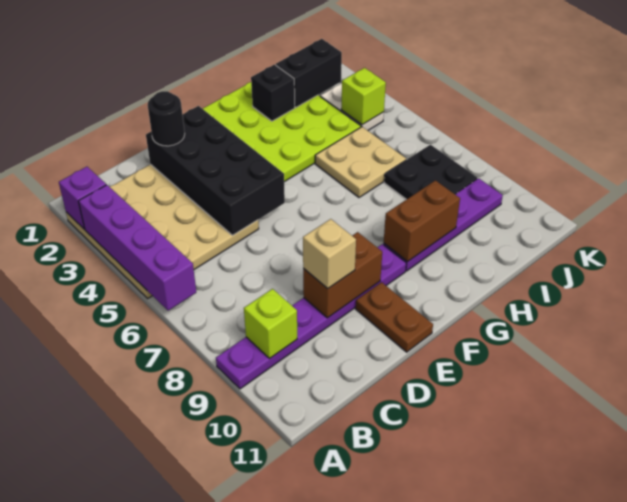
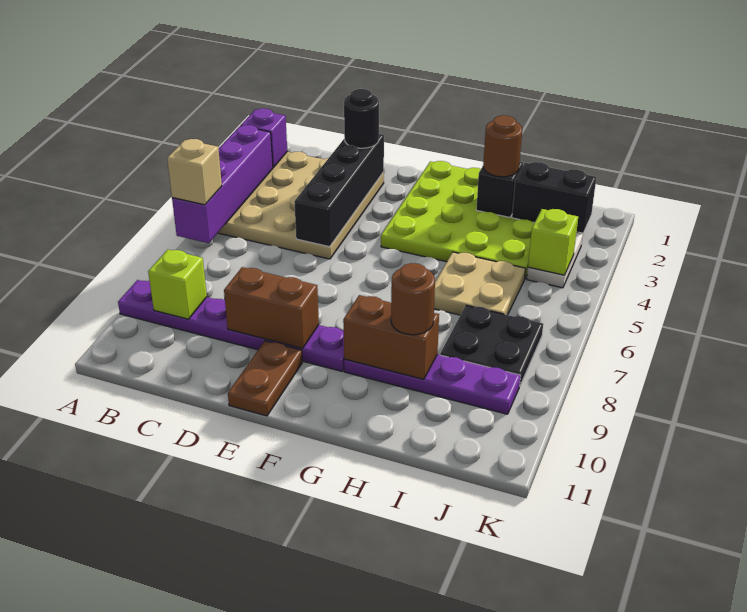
black brick D2:E5 level 2 -> black brick D2:D5 level 2
tan brick D9 level 3 -> tan brick A6 level 3
none -> brown round brick H2 level 3
none -> brown round brick H9 level 3

